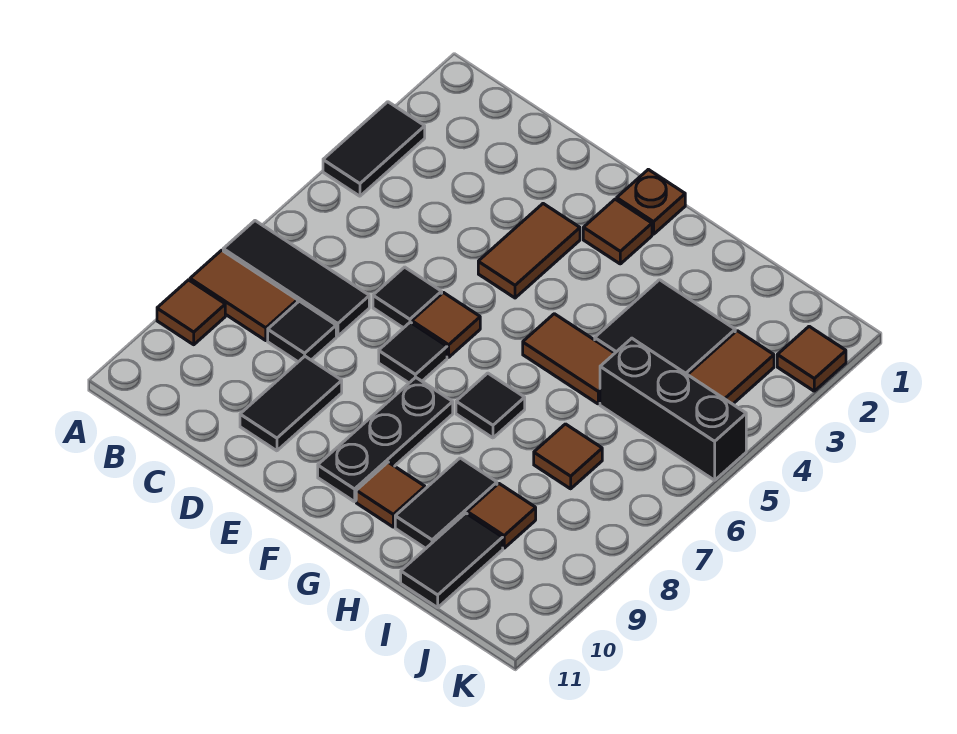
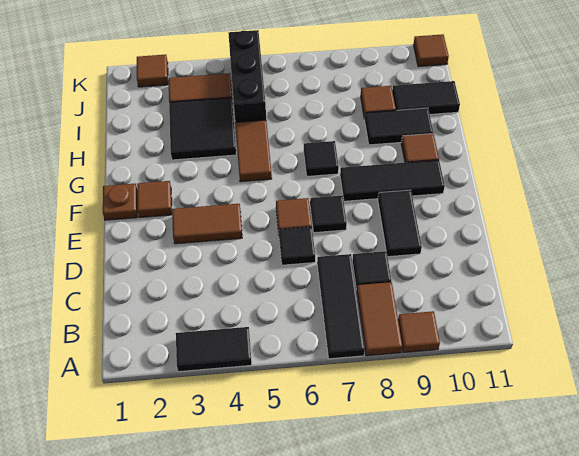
black tile D9:D10 level 1 -> black tile D9:E9 level 1
black plate F8:F10 level 1 -> black tile F8:F10 level 1
brown tile I7 level 1 -> brown tile K11 level 1

